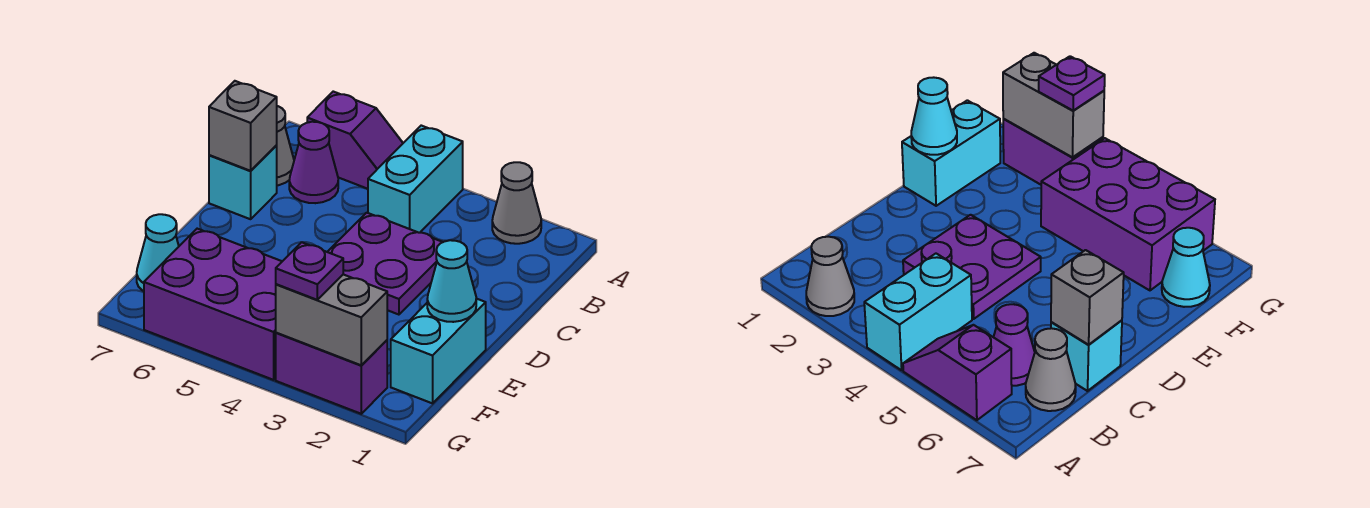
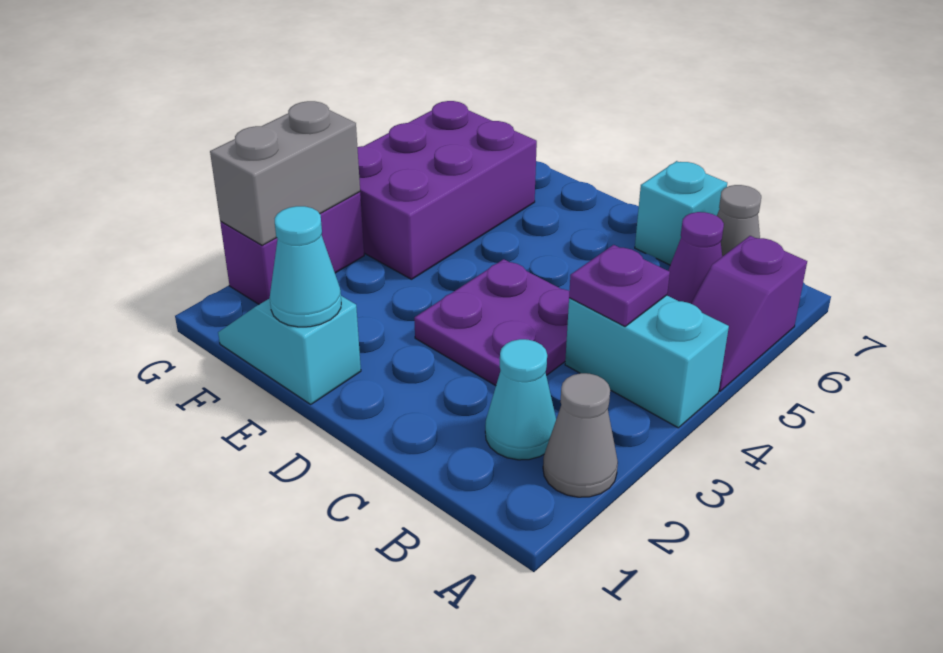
grey brick C7 level 2 -> none
cyan brick E1:F1 level 1 -> cyan slope E1:F1 level 1 top E
cyan cone F7 level 1 -> cyan cone B2 level 1
purple plate G3 level 3 -> purple plate B4 level 2

